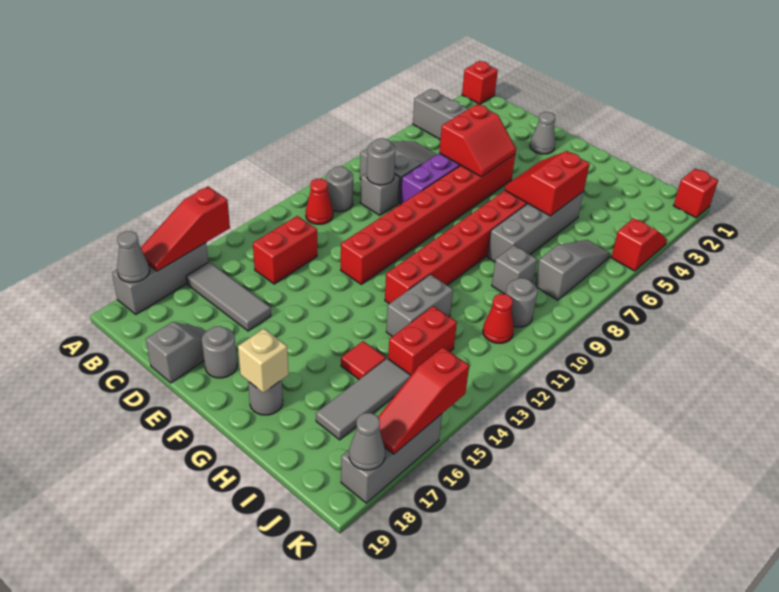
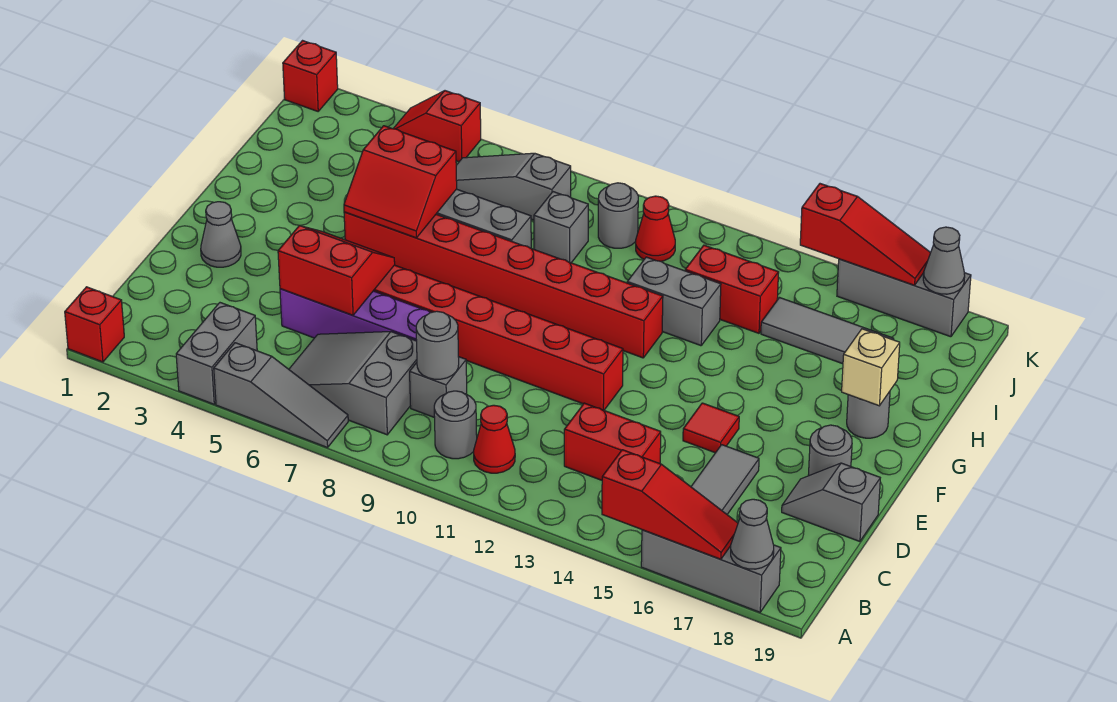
none -> grey slope A5:A7 level 1 top 5
red tile H15 level 1 -> red tile E15 level 1

